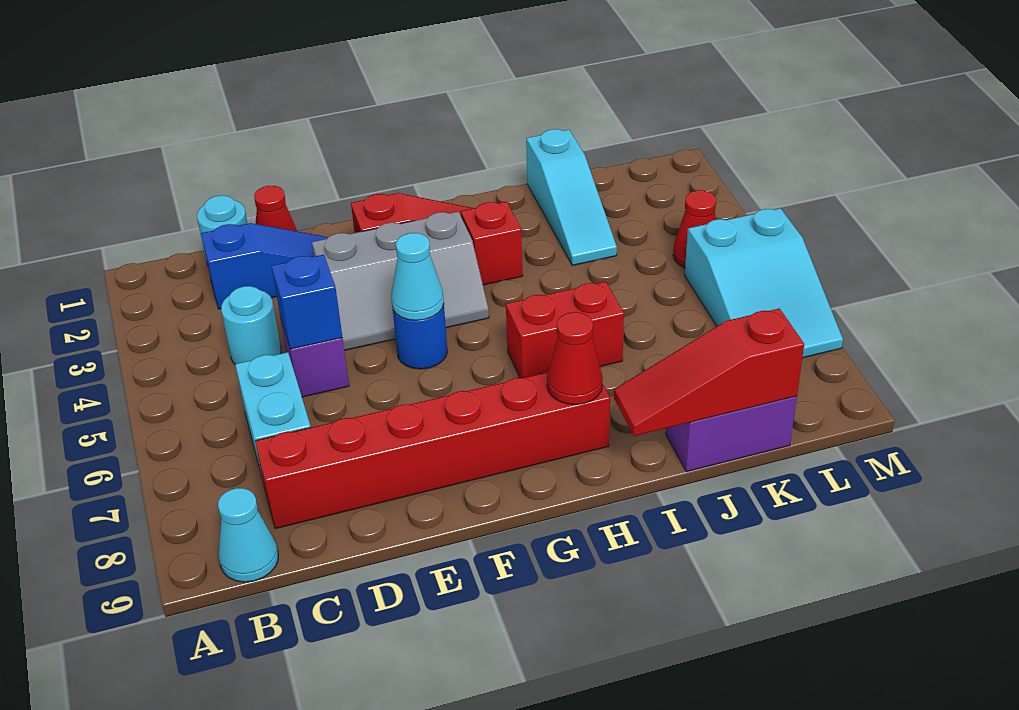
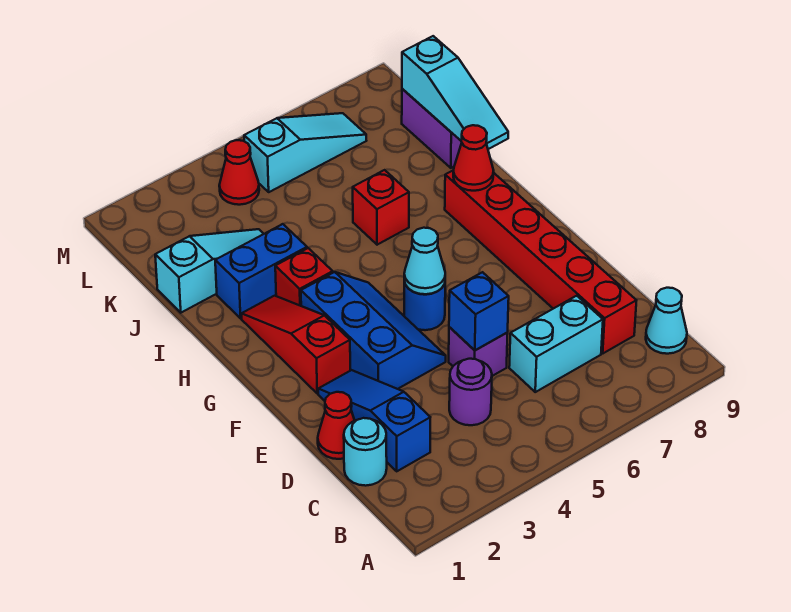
cyan round brick C4 level 1 -> purple round brick C4 level 1
grey slope E3:G4 level 1 top 3 -> blue slope E3:G4 level 1 top 3
red brick H6:I6 level 1 -> red brick I6 level 1
none -> blue brick I2:I3 level 1
red slope I9:K9 level 2 top K -> cyan slope I9:K9 level 2 top K
cyan slope L5:M7 level 1 top 5 -> cyan slope L5:L7 level 1 top 5

